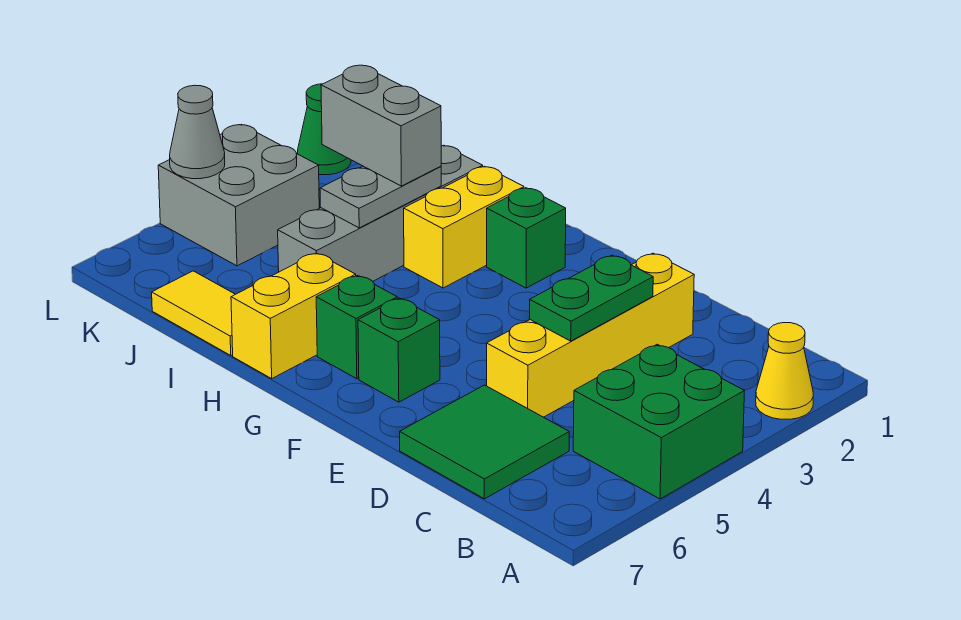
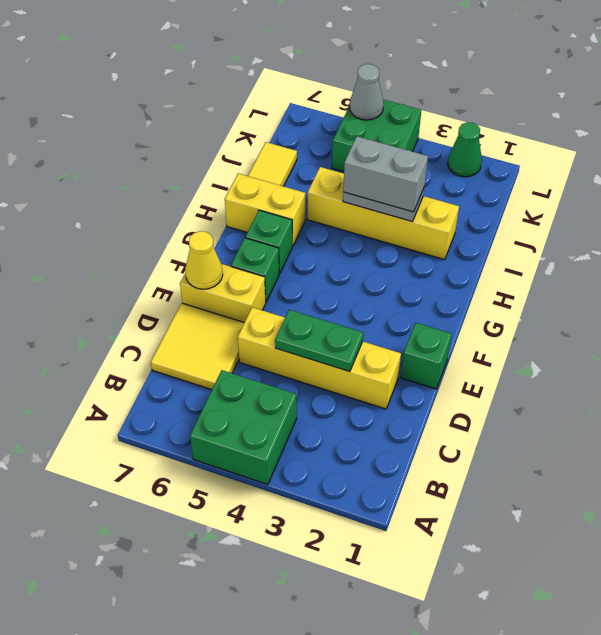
yellow cone A2 level 1 -> yellow cone E7 level 2
green tile C6:D7 level 1 -> yellow tile C6:D7 level 1
green brick G2 level 1 -> green brick E1 level 1
yellow brick H2:H3 level 1 -> yellow brick E6:E7 level 1
grey brick I2:I5 level 1 -> yellow brick I2:I5 level 1
grey brick I3:J3 level 3 -> grey brick I3:I4 level 3
grey brick K4:L5 level 1 -> green brick K4:L5 level 1

